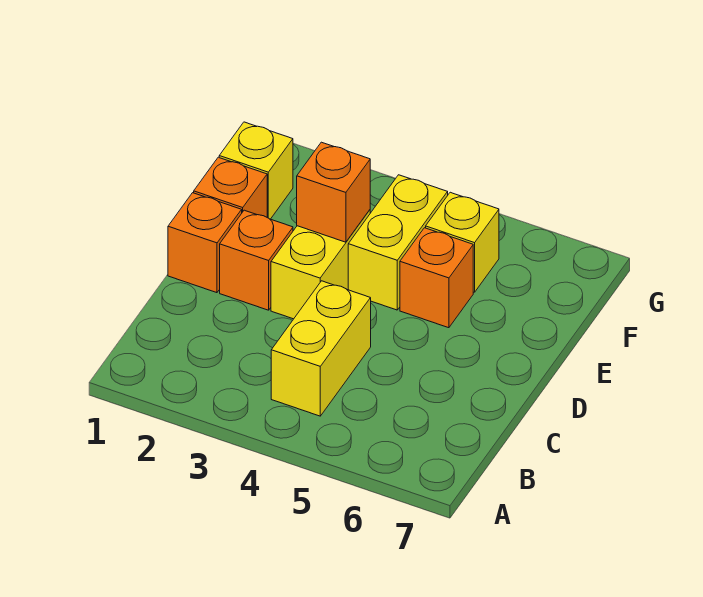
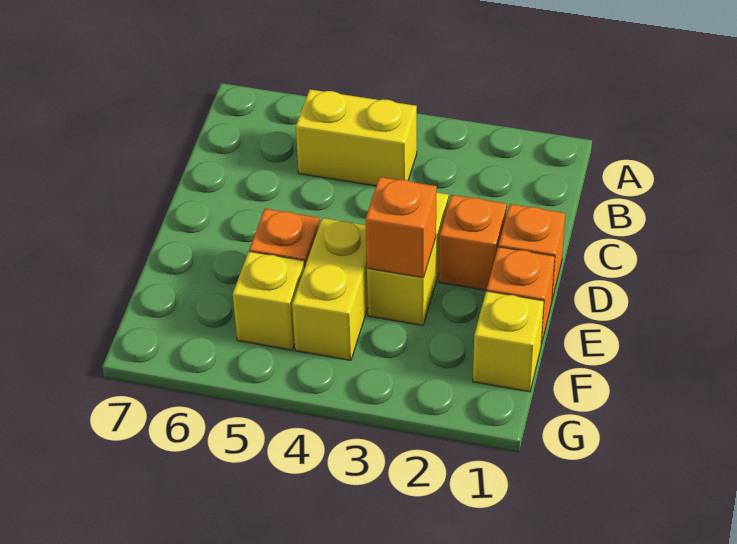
yellow brick B4:C4 level 1 -> yellow brick B4:B5 level 1

